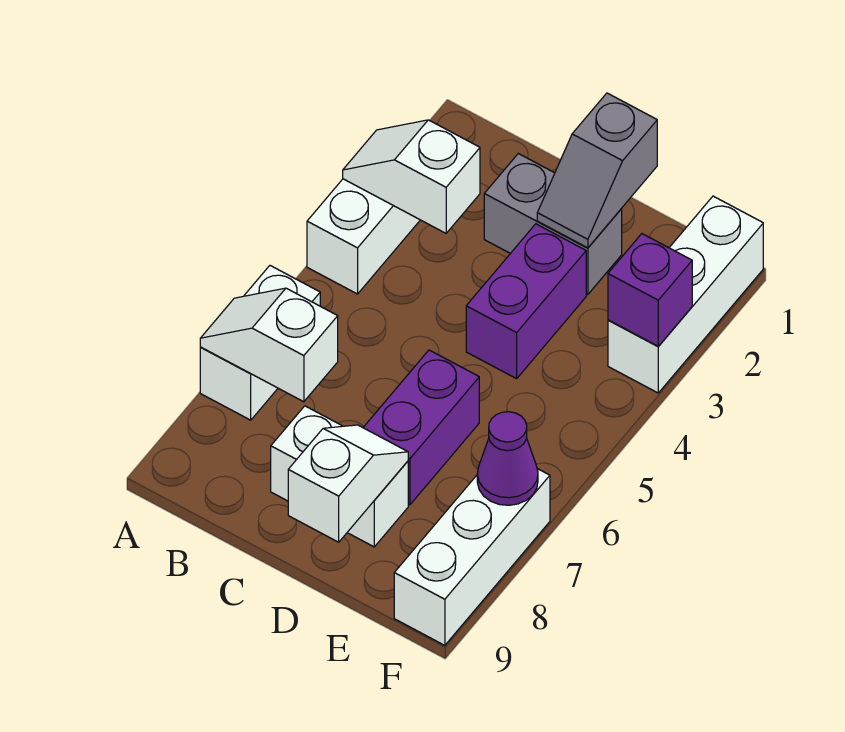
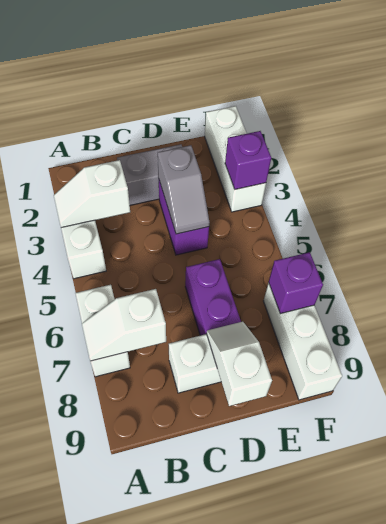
grey slope D1:D2 level 2 top 1 -> grey slope D3:D4 level 2 top 3
purple cone F7 level 2 -> purple brick F7 level 2

